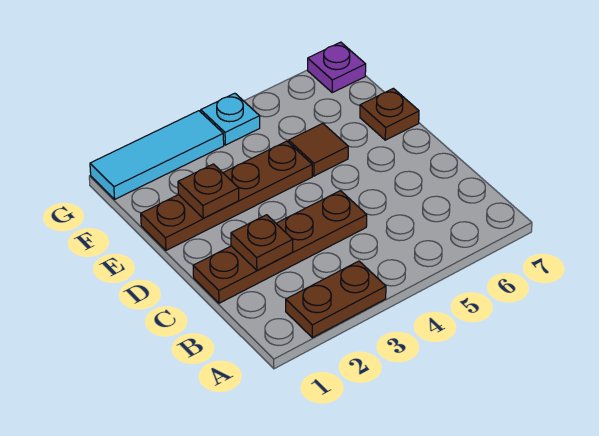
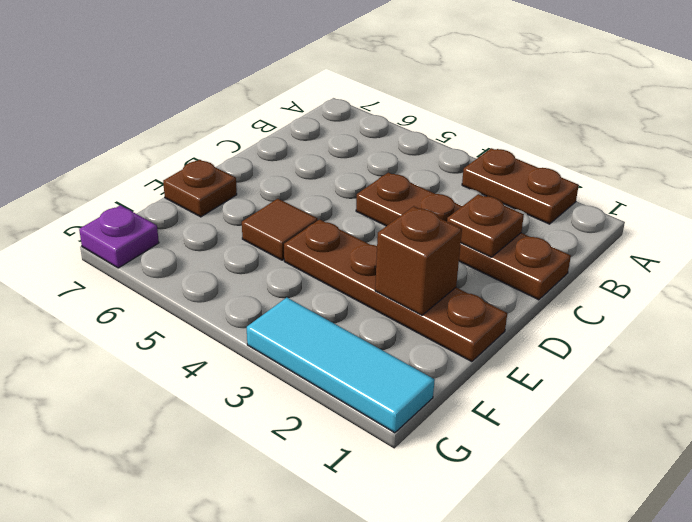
brown plate E2 level 2 -> brown brick E2 level 2
cyan plate G4 level 1 -> none

